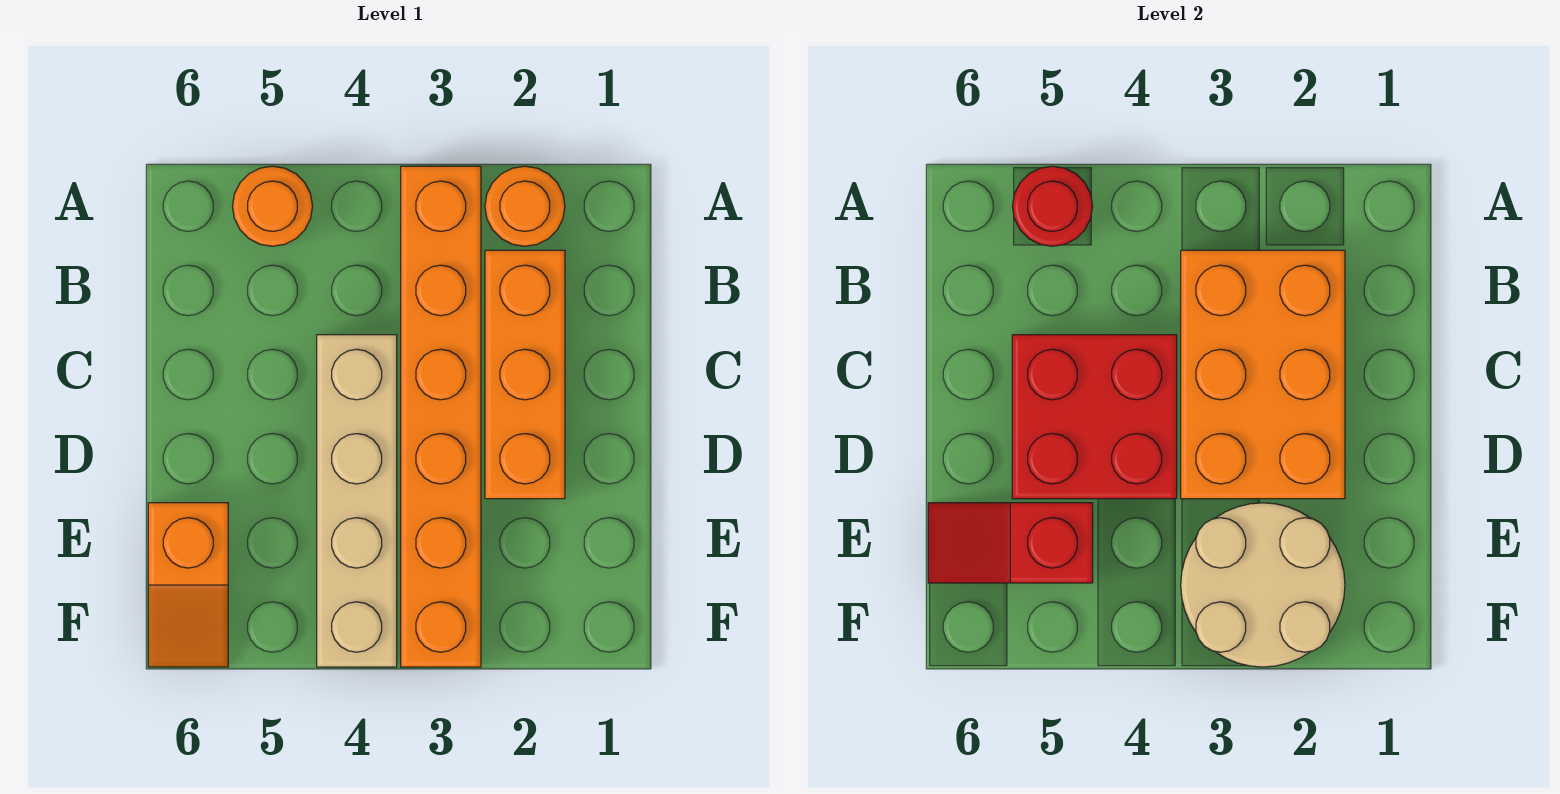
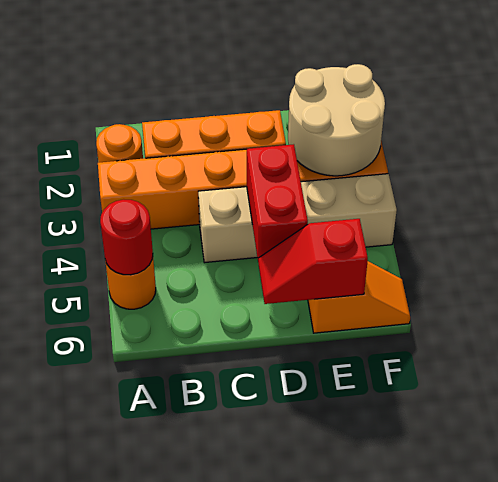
orange brick B2:D3 level 2 -> none
red brick C4:D5 level 2 -> red brick D4:D5 level 2
red slope E5:E6 level 2 top 5 -> red slope D6:E6 level 2 top E

